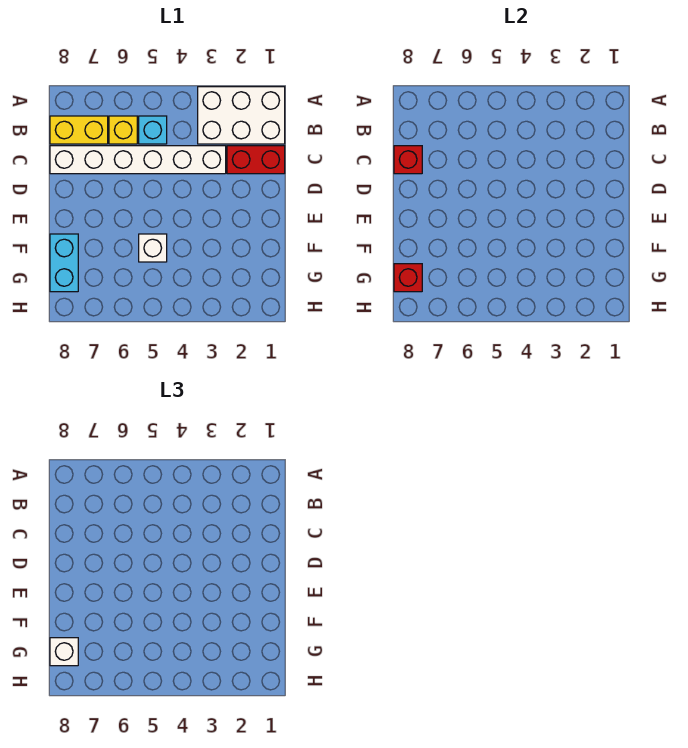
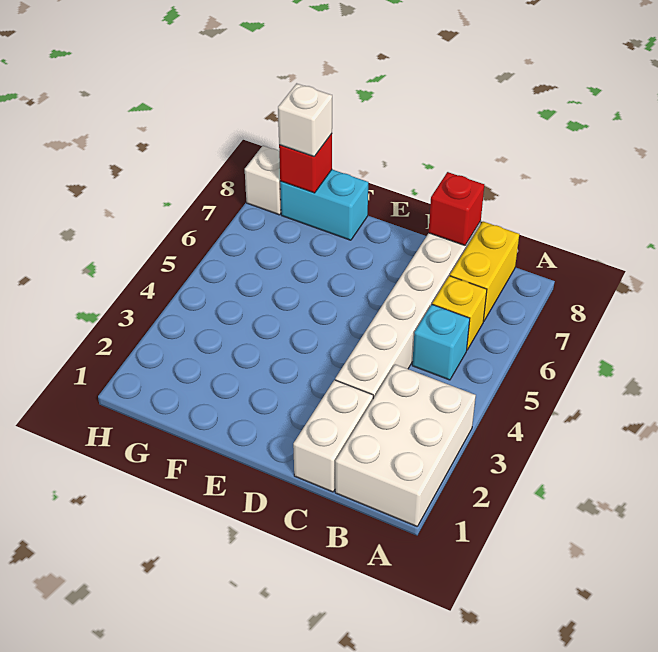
red brick C1:C2 level 1 -> white brick C1:C2 level 1
white brick F5 level 1 -> white brick H8 level 1

